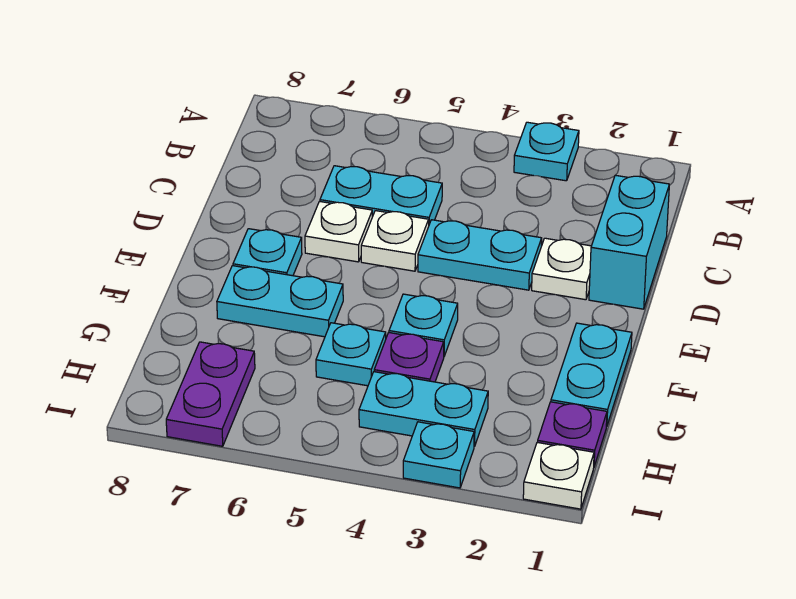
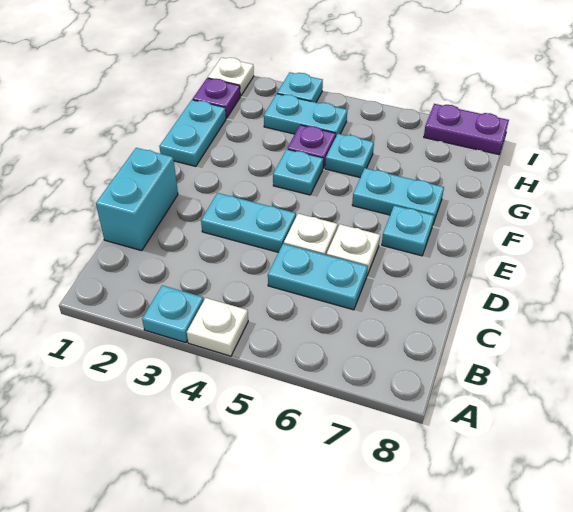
white plate D2 level 1 -> white plate A4 level 1
purple plate H7:I7 level 1 -> purple plate I7:I8 level 1

